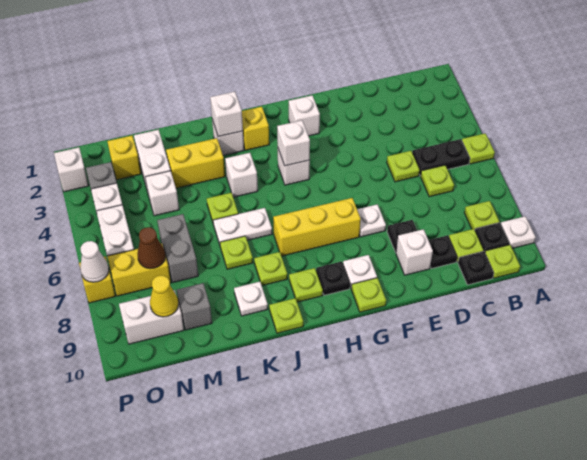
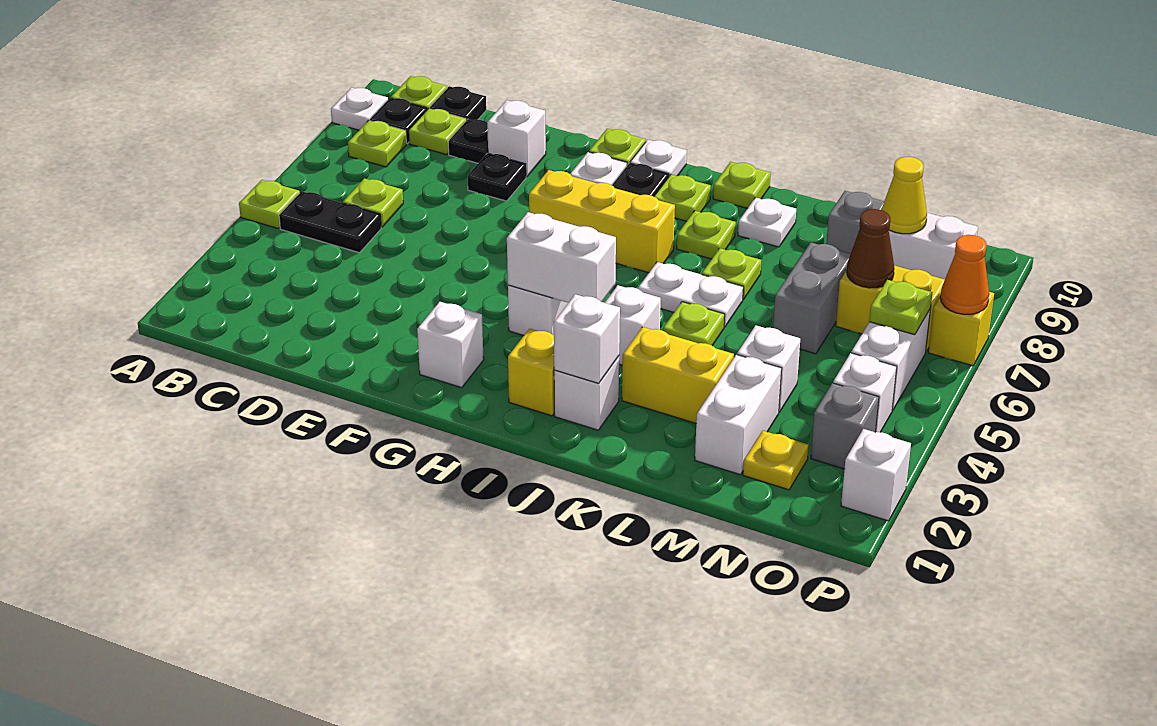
lime plate D5 level 1 -> lime plate O6 level 2
white plate F7 level 1 -> white plate H10 level 1
white brick H4 level 2 -> white brick H4:I4 level 2
yellow brick N2 level 1 -> yellow plate N2 level 1
white cone P7 level 2 -> orange cone P7 level 2

